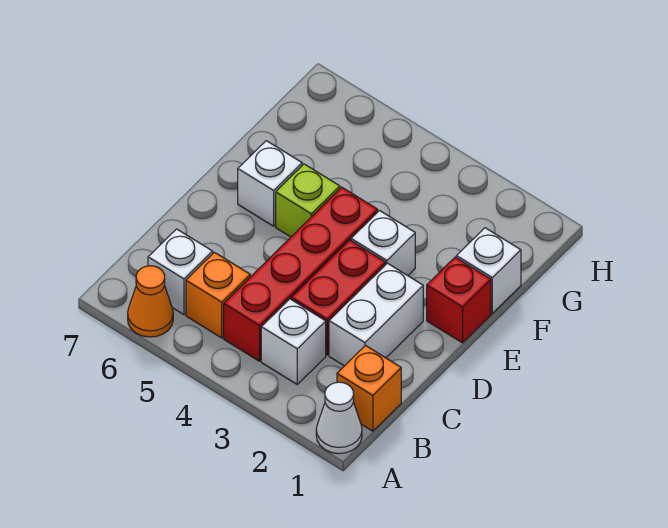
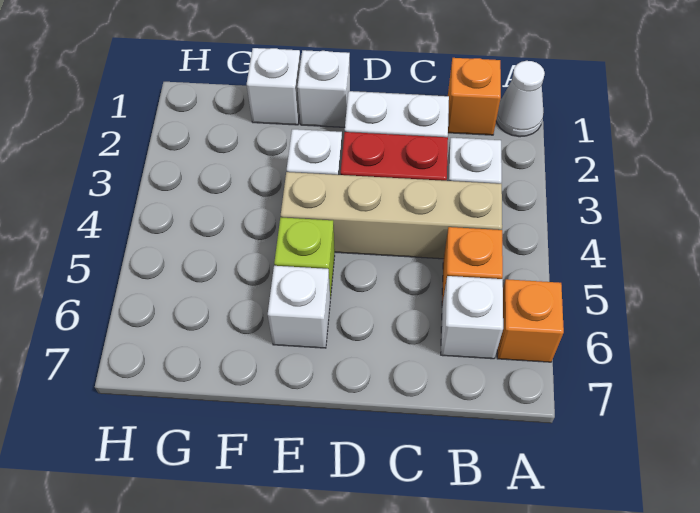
orange cone A6 level 1 -> orange brick A6 level 1
red brick B4:E4 level 1 -> tan brick B4:E4 level 1
red brick E1 level 1 -> white brick E1 level 1

